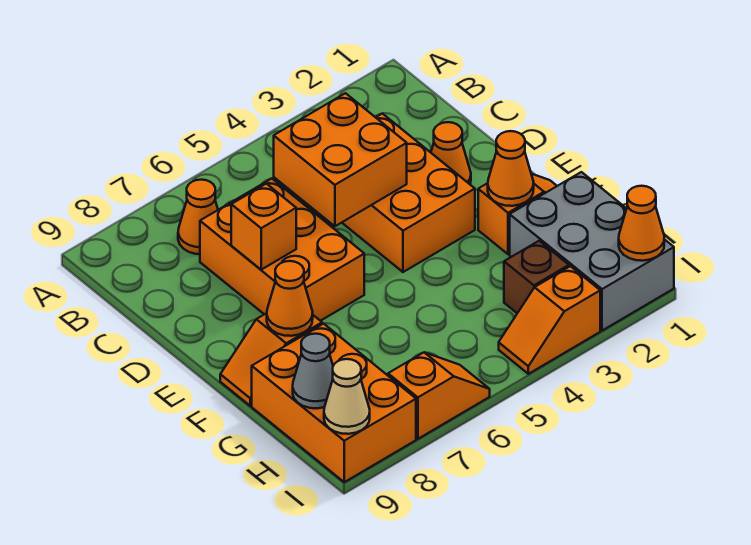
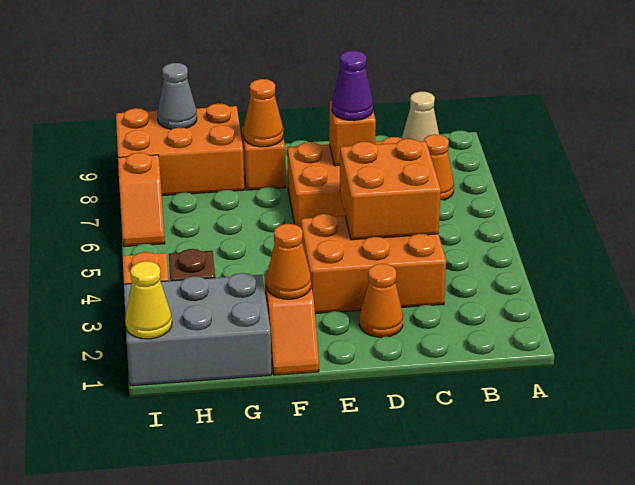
none -> purple cone D7 level 3
orange cone I1 level 2 -> yellow cone I1 level 2
tan cone I9 level 2 -> tan cone B9 level 1

